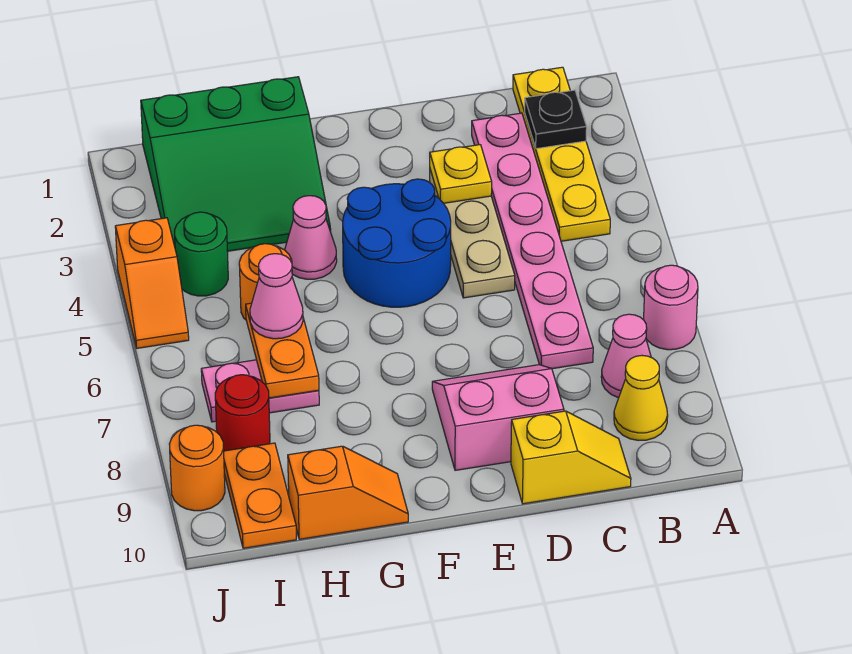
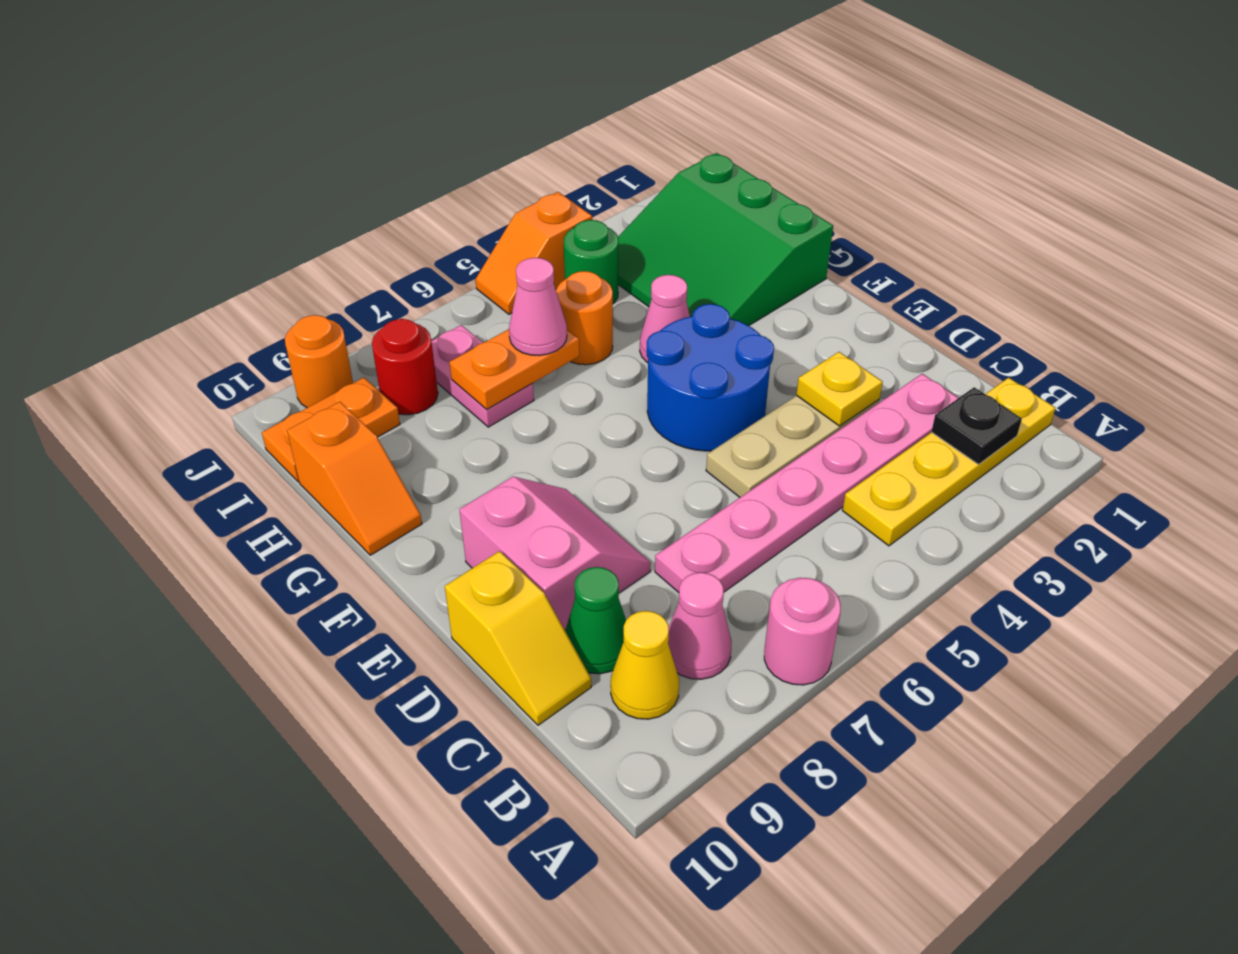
none -> green cone C9 level 1

